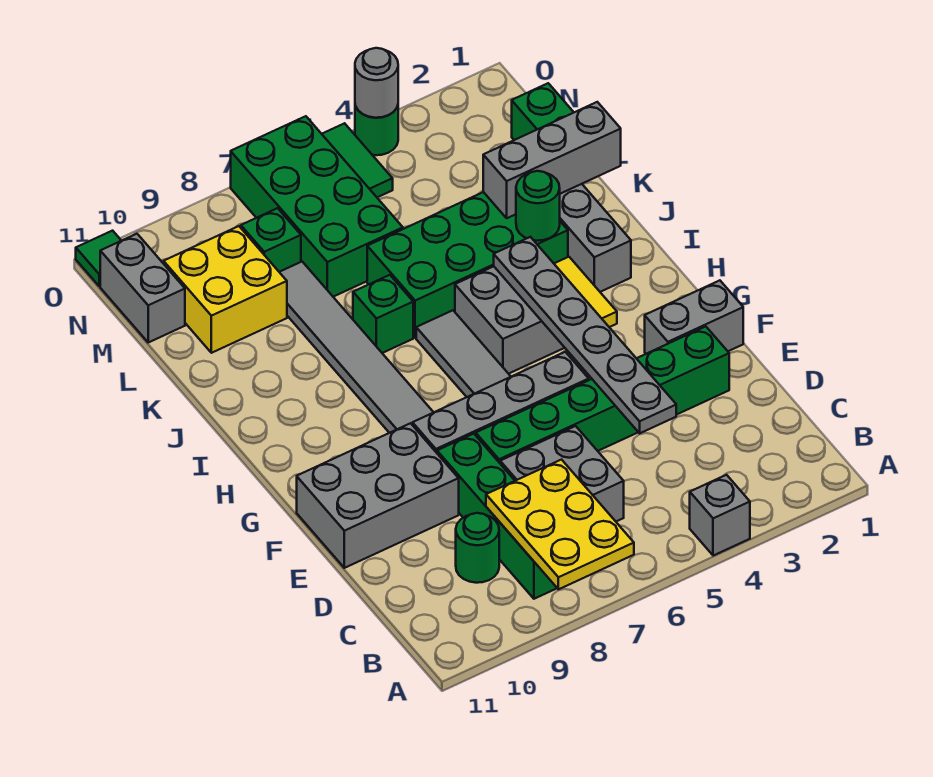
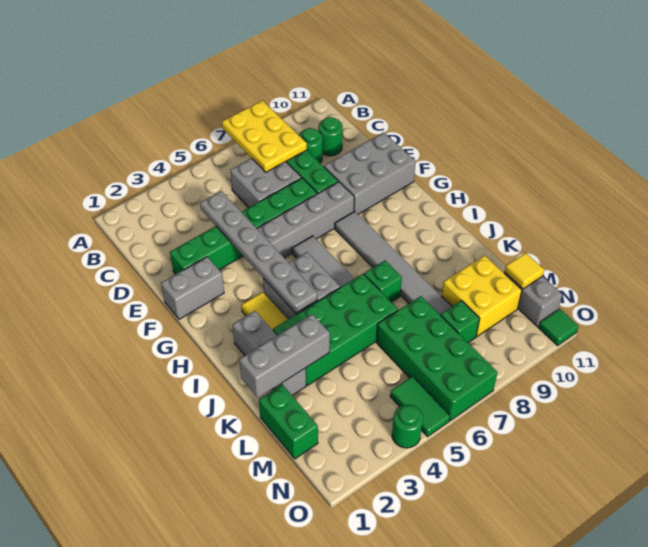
grey brick A4 level 1 -> none
green round brick J3 level 2 -> green round brick C10 level 1
none -> yellow tile M11 level 2
grey round brick O4 level 2 -> none

